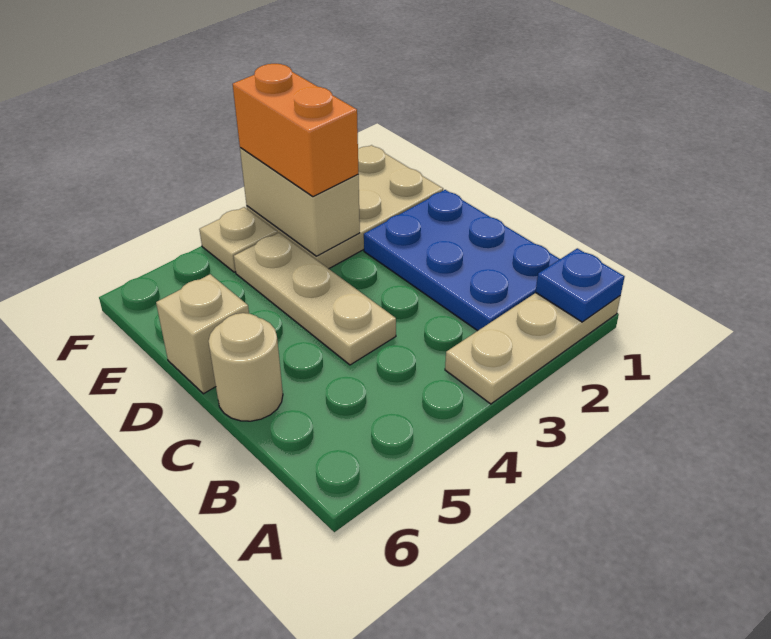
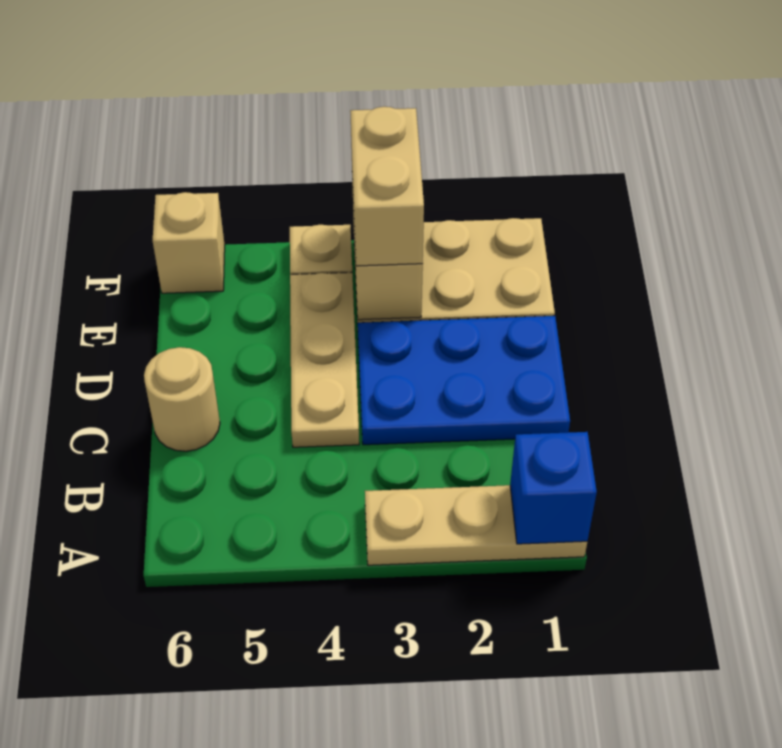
blue plate A1 level 2 -> blue brick A1 level 2
blue plate B1:D2 level 1 -> blue plate C1:D3 level 1
tan brick D6 level 1 -> tan brick F6 level 1
orange brick E3:F3 level 3 -> tan brick E3:F3 level 3

